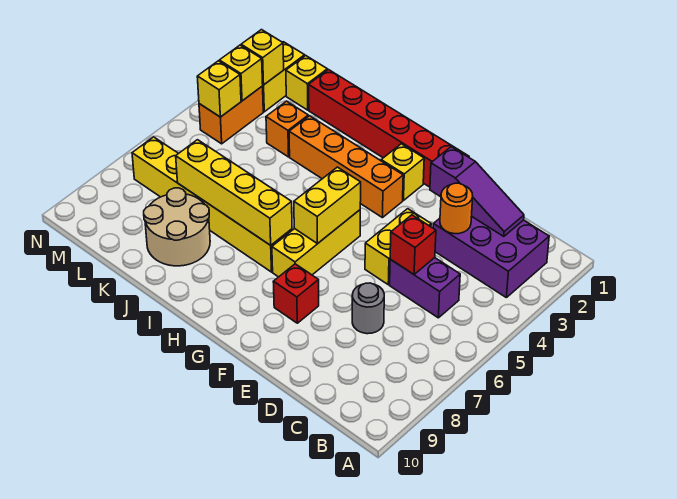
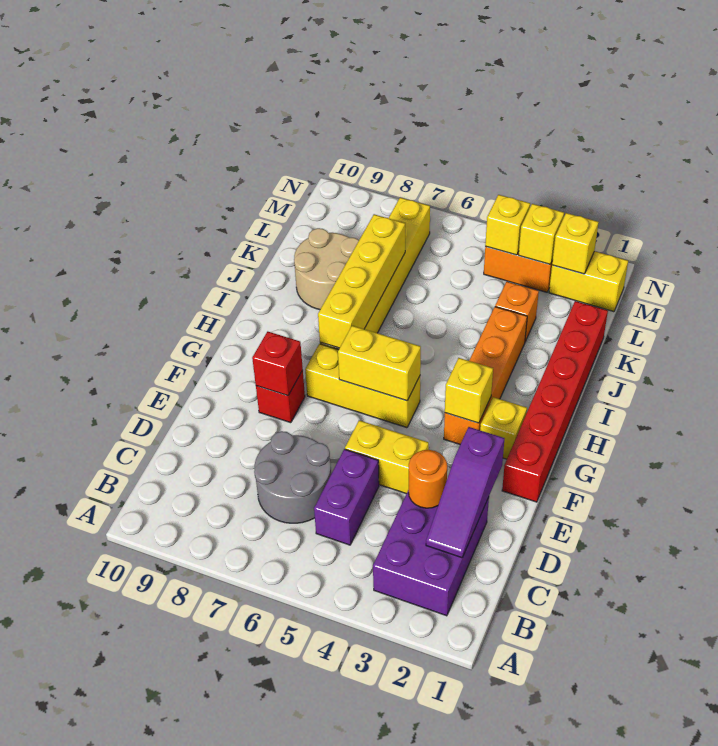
red brick D5 level 2 -> red brick F8 level 2
grey round brick D7 level 1 -> grey round brick C6:D7 level 1
yellow brick L1 level 1 -> yellow brick G3 level 2

